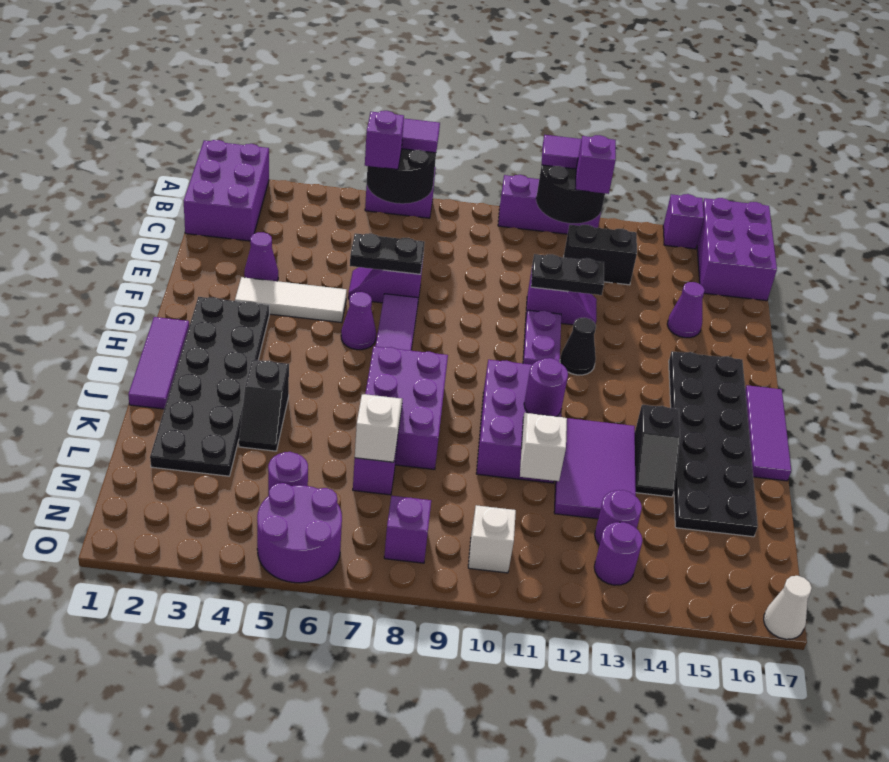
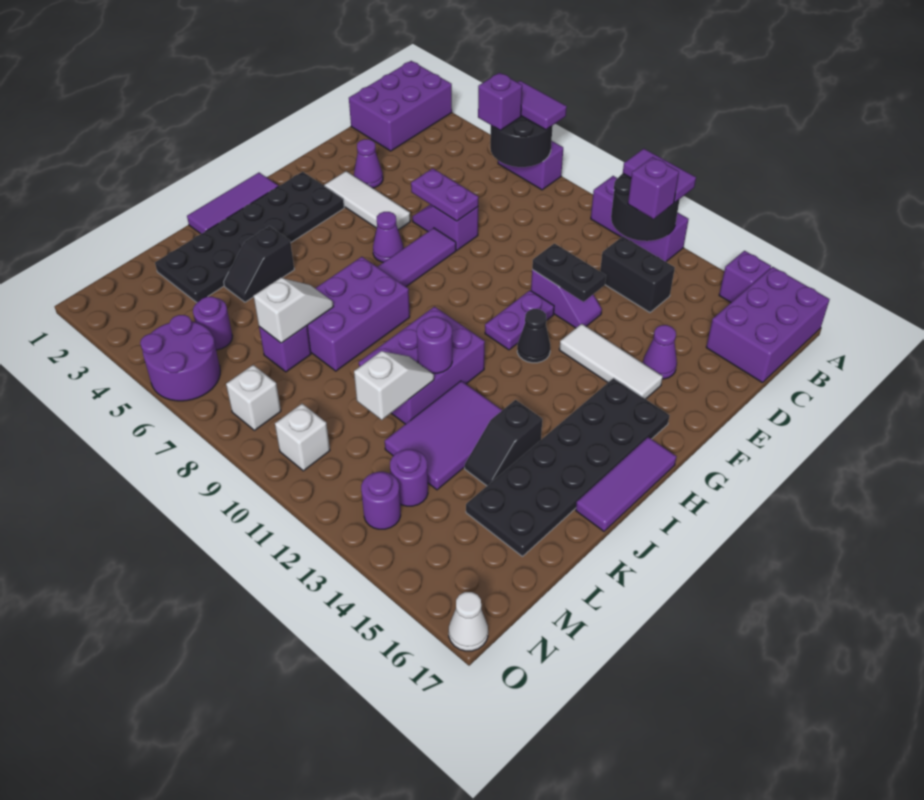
black plate E6:E7 level 2 -> purple plate E6:E7 level 2
none -> white tile F13:F15 level 1
purple brick N8 level 1 -> white brick N8 level 1

